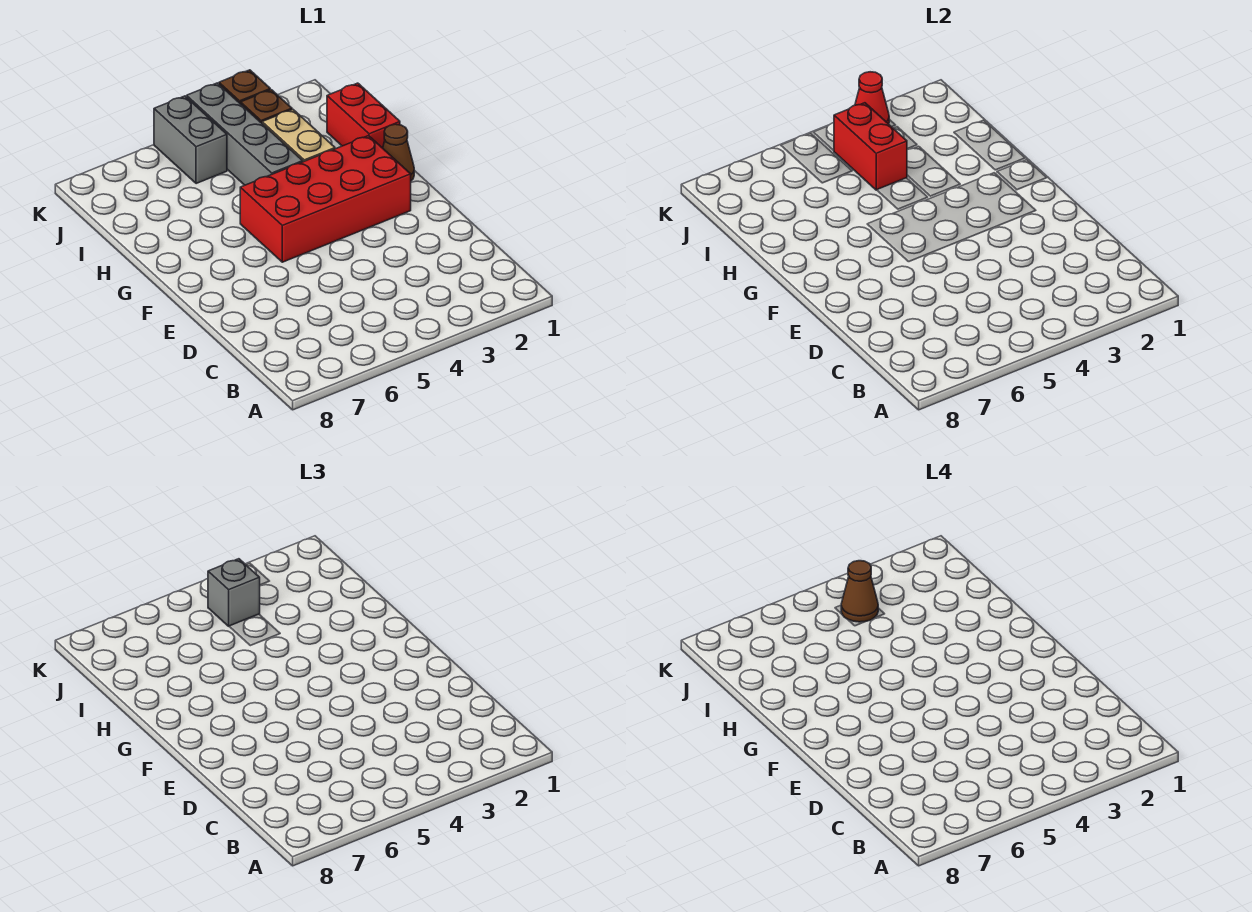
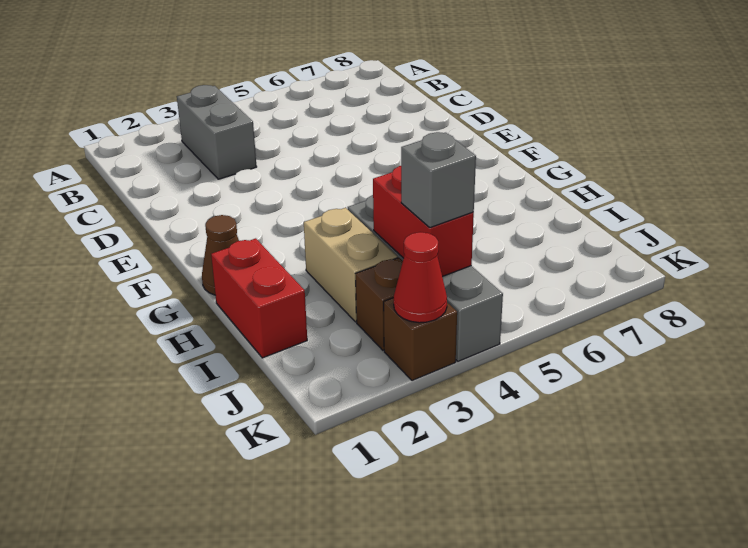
red brick F2:G5 level 1 -> none
brown cone J4 level 4 -> none
grey brick J5:K5 level 1 -> grey brick B3:C3 level 1

